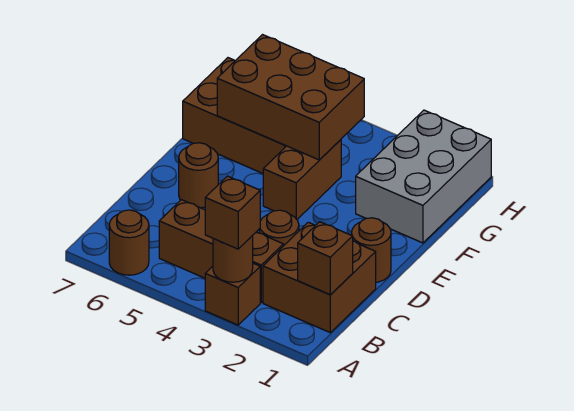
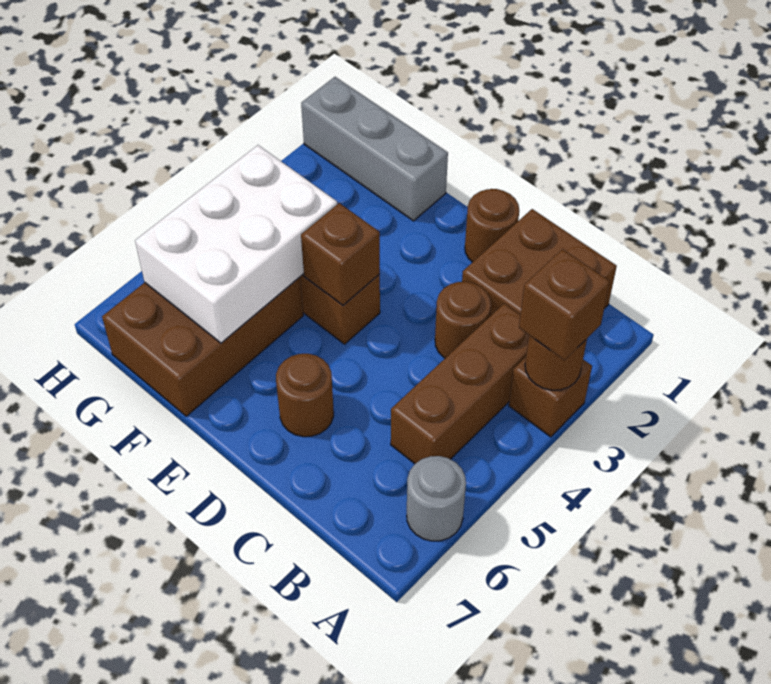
brown round brick A6 level 1 -> grey round brick A6 level 1
brown brick B1 level 2 -> brown brick E4 level 2
grey brick F1:H2 level 1 -> grey brick F1:H1 level 1
brown brick F4:G6 level 2 -> white brick F4:G6 level 2

